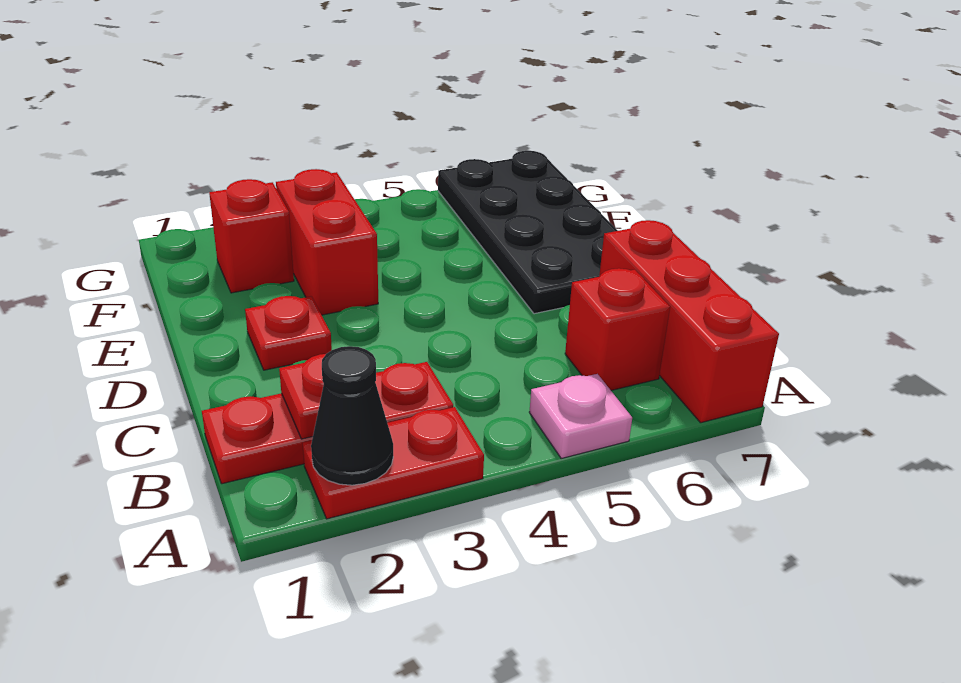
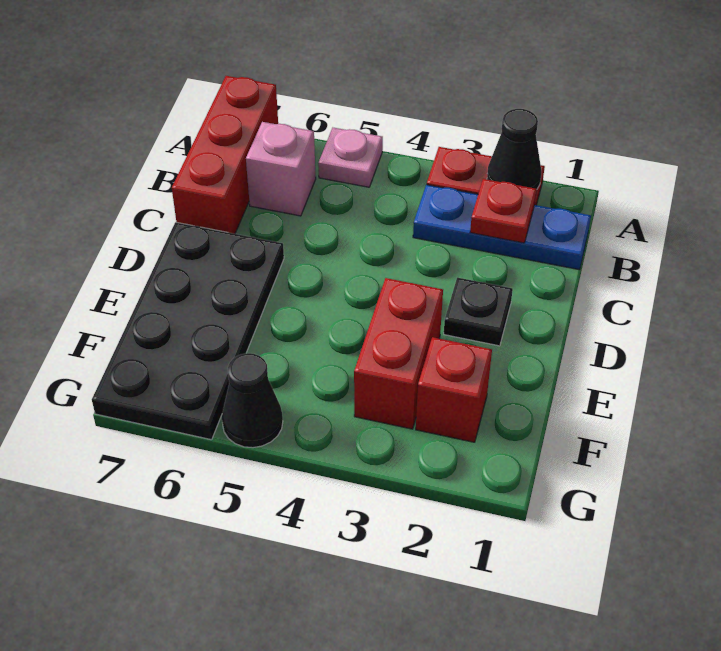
red plate B1:B3 level 1 -> blue plate B1:B3 level 1
red brick B6 level 1 -> pink brick B6 level 1
red plate D2 level 1 -> black plate D2 level 1
none -> black cone G5 level 1

